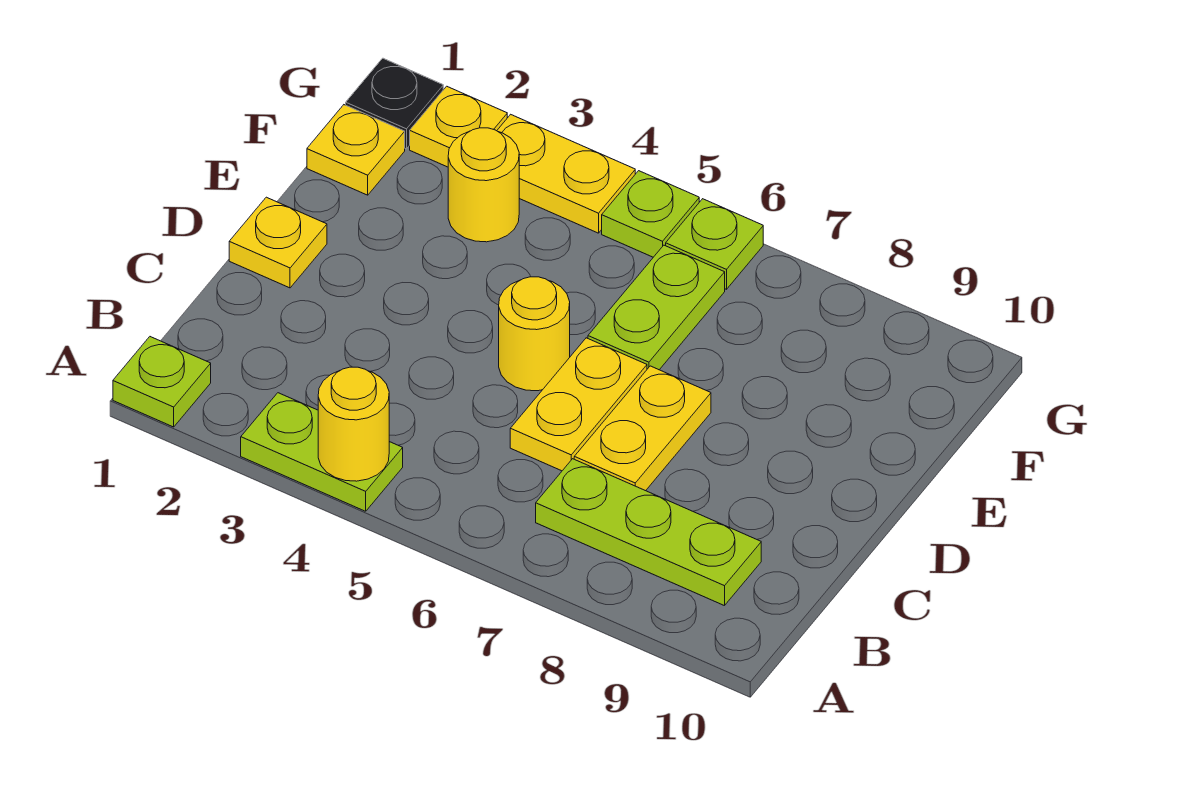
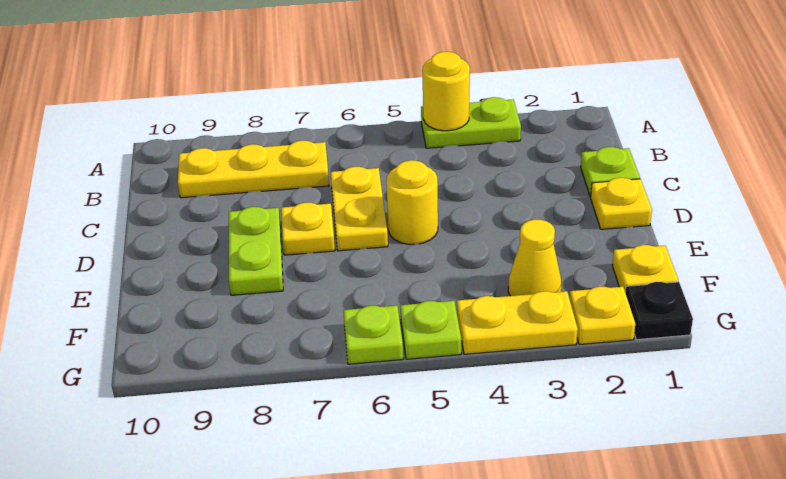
lime plate A1 level 1 -> lime plate C1 level 1
lime plate B7:B9 level 1 -> yellow plate B7:B9 level 1
yellow plate C7:D7 level 1 -> yellow plate D7 level 1
lime plate E6:F6 level 1 -> lime plate D8:E8 level 1
yellow round brick F3 level 1 -> yellow cone F3 level 1

